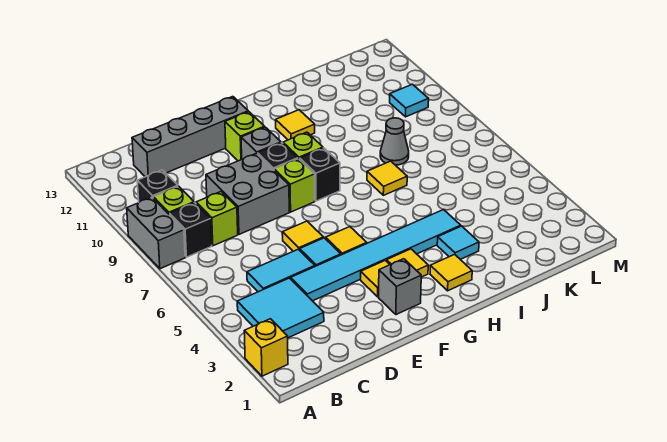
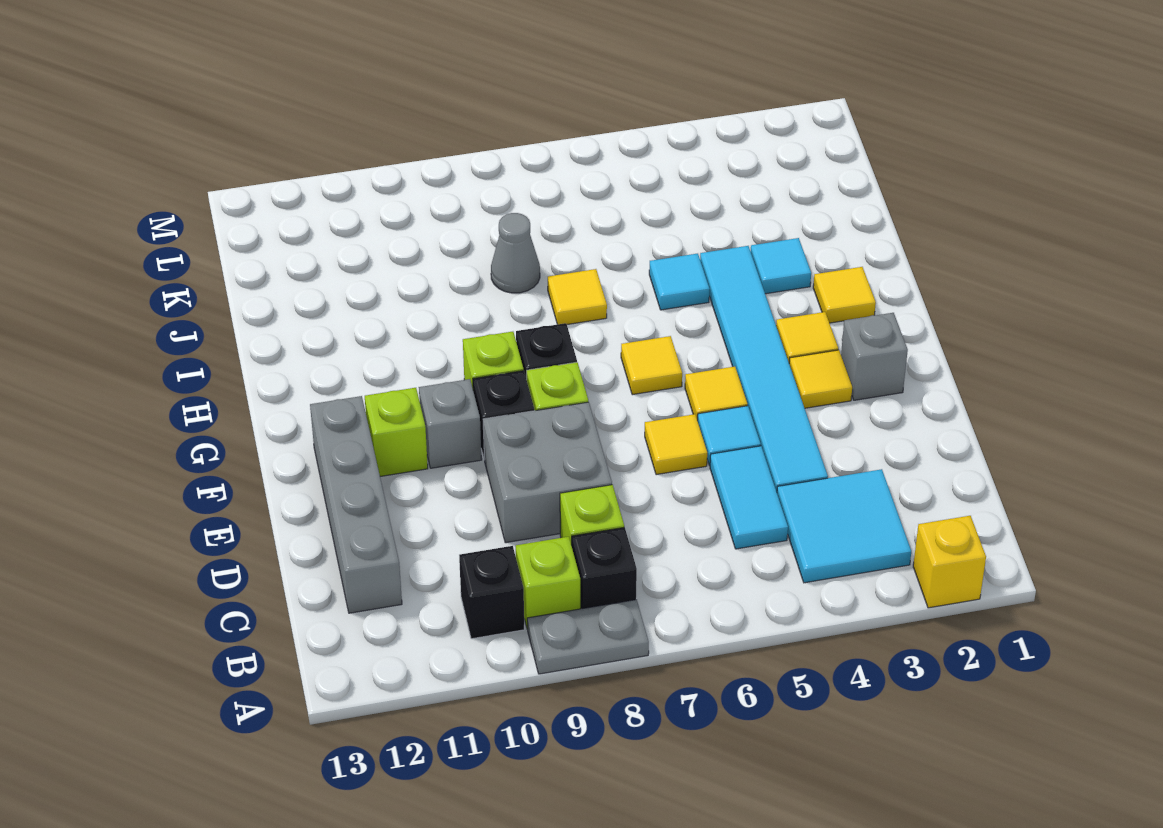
grey brick A8:A9 level 1 -> grey plate A8:A9 level 1
yellow tile H11 level 1 -> yellow tile G6 level 1
cyan tile L10 level 1 -> cyan tile I5 level 1

